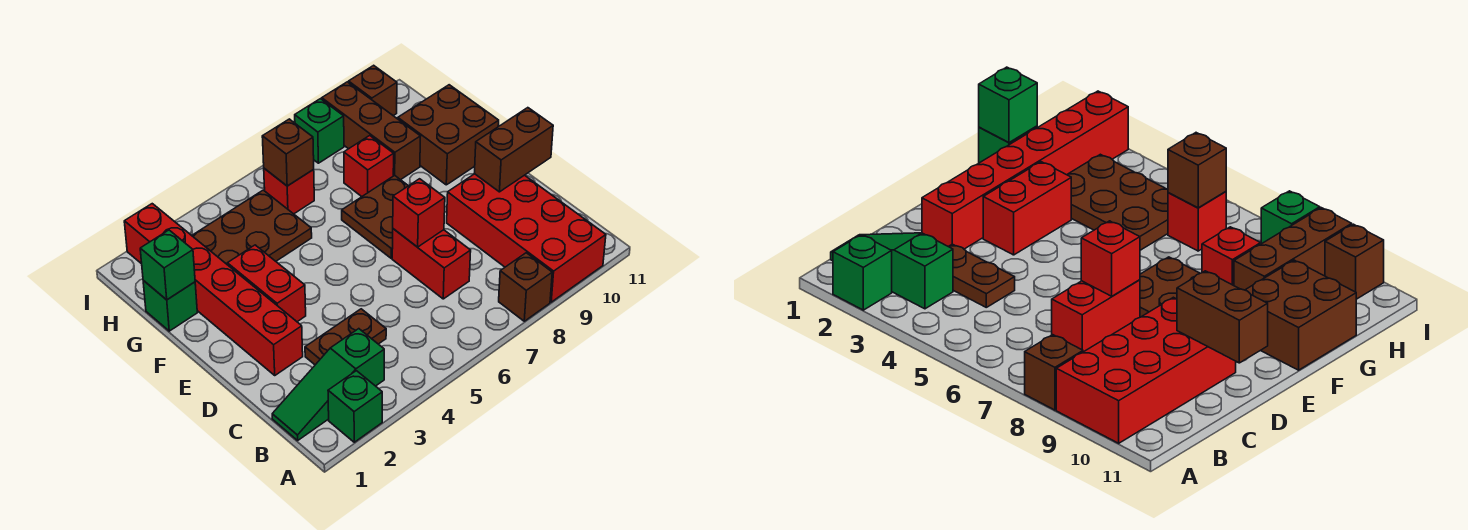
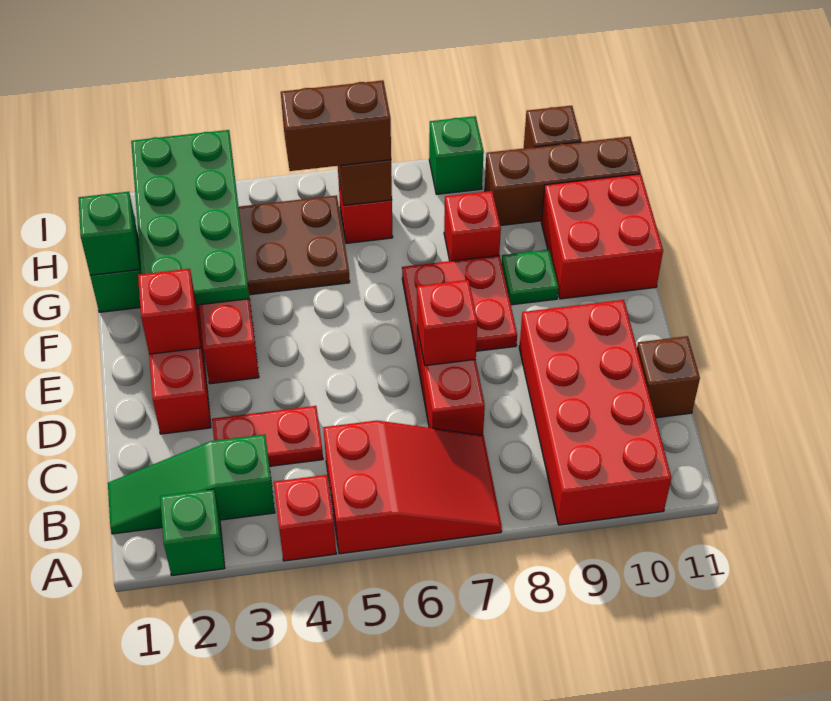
none -> red brick A4 level 1
none -> red slope A5:B7 level 1 top 5
brown brick A8 level 1 -> brown brick C11 level 1
brown plate C3:C4 level 1 -> red plate C3:C4 level 1
brown brick D10:D11 level 2 -> brown brick H5:H6 level 3
none -> red brick E2 level 2
brown plate E7:F8 level 1 -> red plate E7:F8 level 1
none -> green plate F2:I3 level 2
none -> green plate F9 level 1
brown brick F10:G11 level 1 -> red brick F10:G11 level 1
brown brick G9:I9 level 1 -> brown brick H9:H11 level 1

